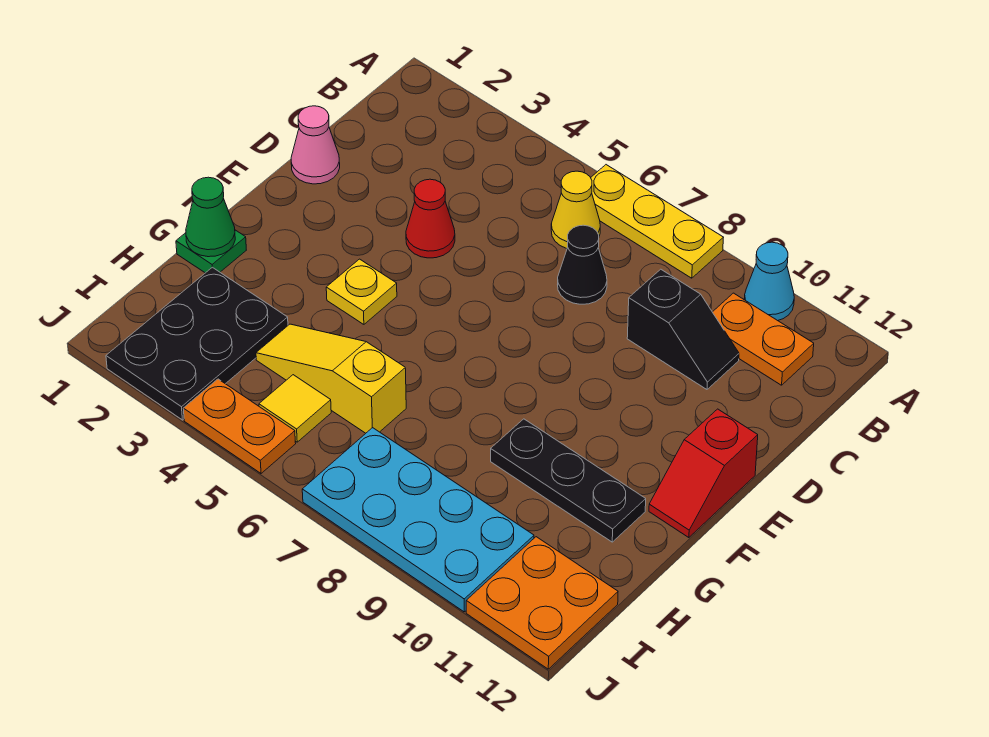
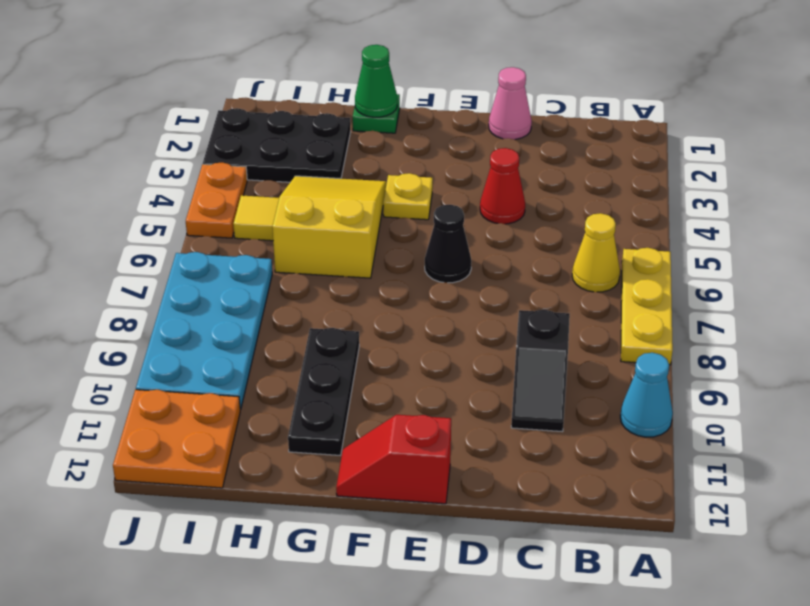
orange plate B10:B11 level 1 -> none
black cone C7 level 1 -> black cone E6 level 1
yellow slope H4:H6 level 1 top 6 -> yellow slope G4:H6 level 1 top 6

